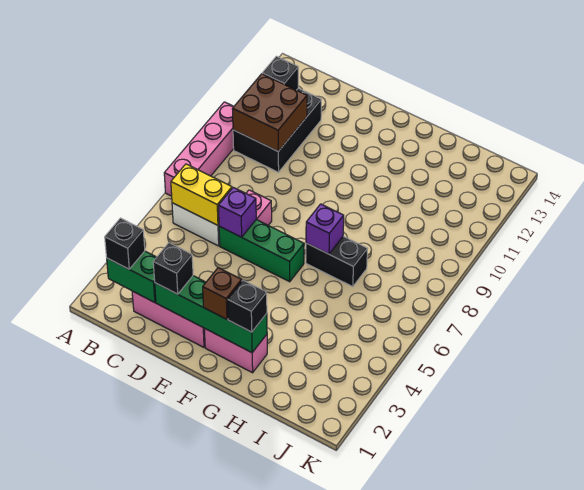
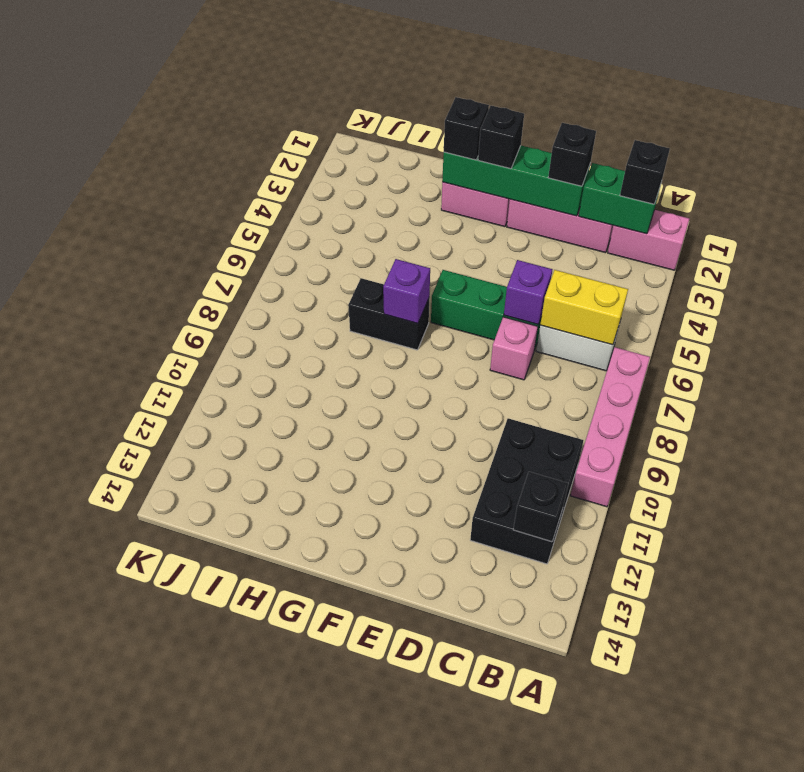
none -> pink brick A2:B2 level 1
brown brick B10:C11 level 2 -> none
brown brick F2 level 3 -> black brick F2 level 3

